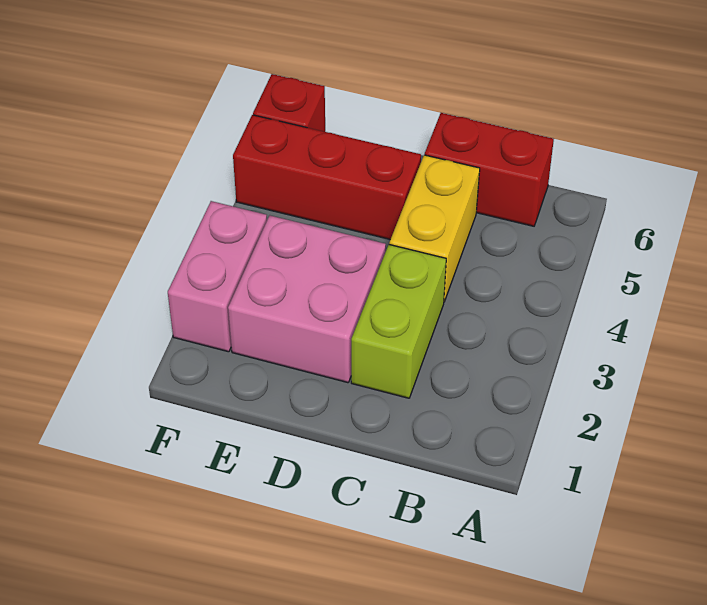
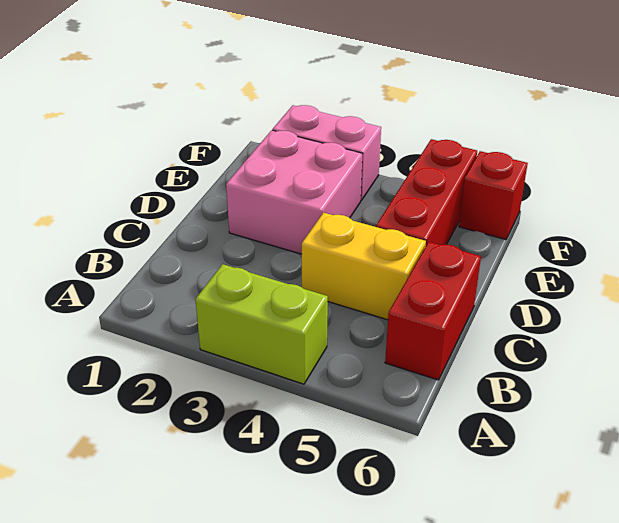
lime brick C2:C3 level 1 -> lime brick A3:A4 level 1

